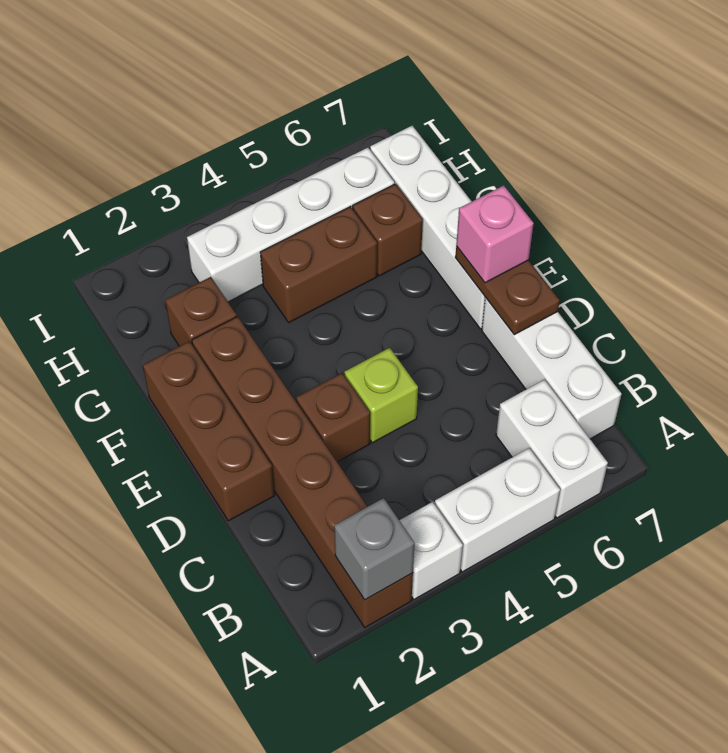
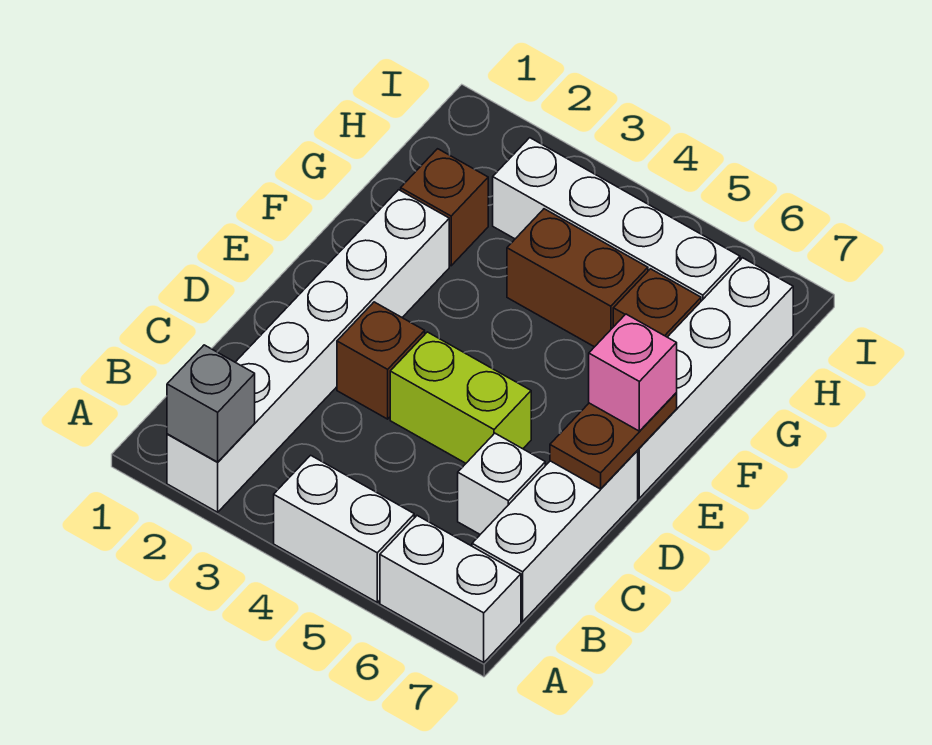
brown brick A2:F2 level 1 -> white brick A2:F2 level 1
white brick A3 level 1 -> white brick C6 level 1
white brick A6:B6 level 1 -> white brick A6:A7 level 1
brown brick D1:F1 level 1 -> none
lime brick D4 level 1 -> lime brick D4:D5 level 1

